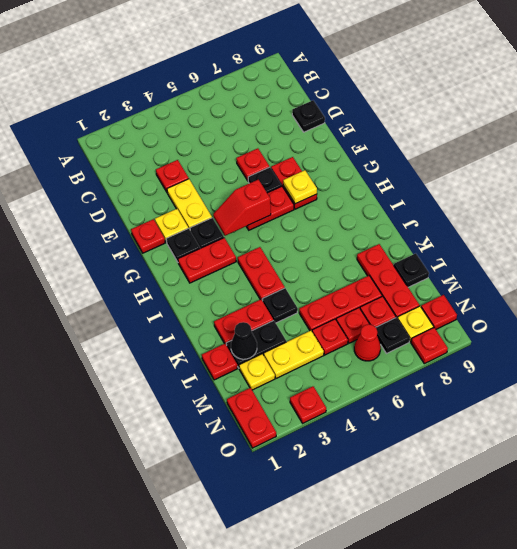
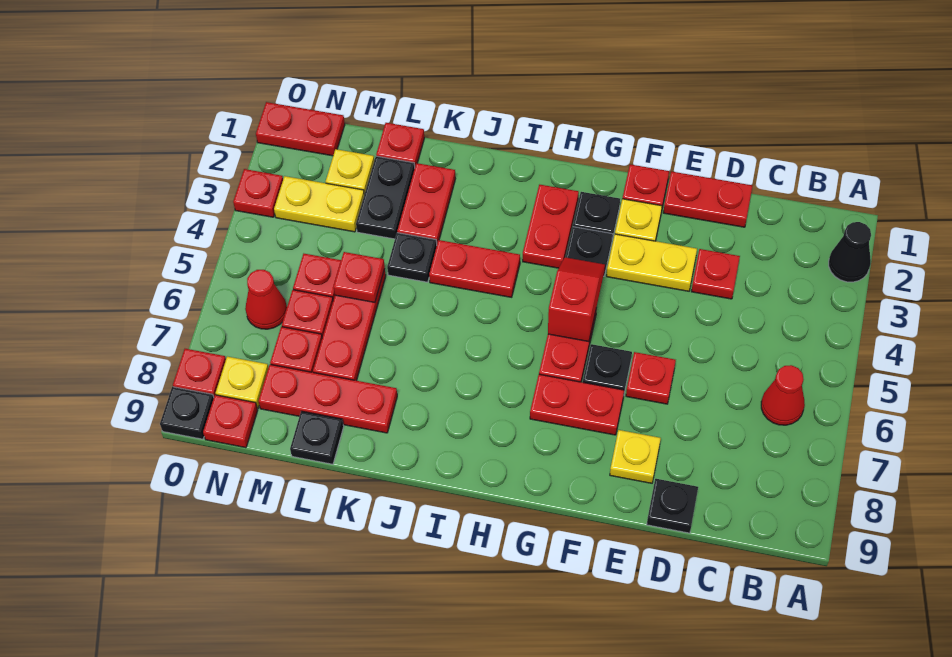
none -> red cone B6 level 1
none -> red plate D1:E1 level 1
yellow plate G7 level 2 -> yellow plate E8 level 1
black cone L2 level 2 -> black cone A2 level 1
none -> red plate L5 level 2
yellow plate M3:M4 level 1 -> yellow plate M3:N3 level 1
black plate N7 level 1 -> black plate O9 level 1

